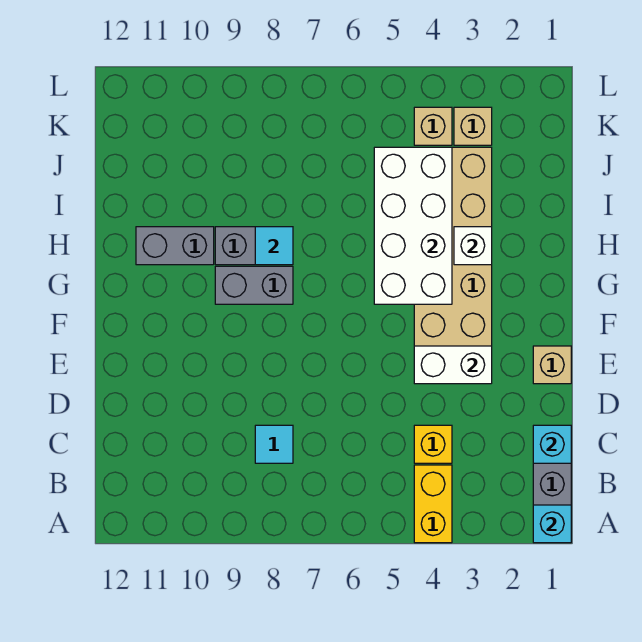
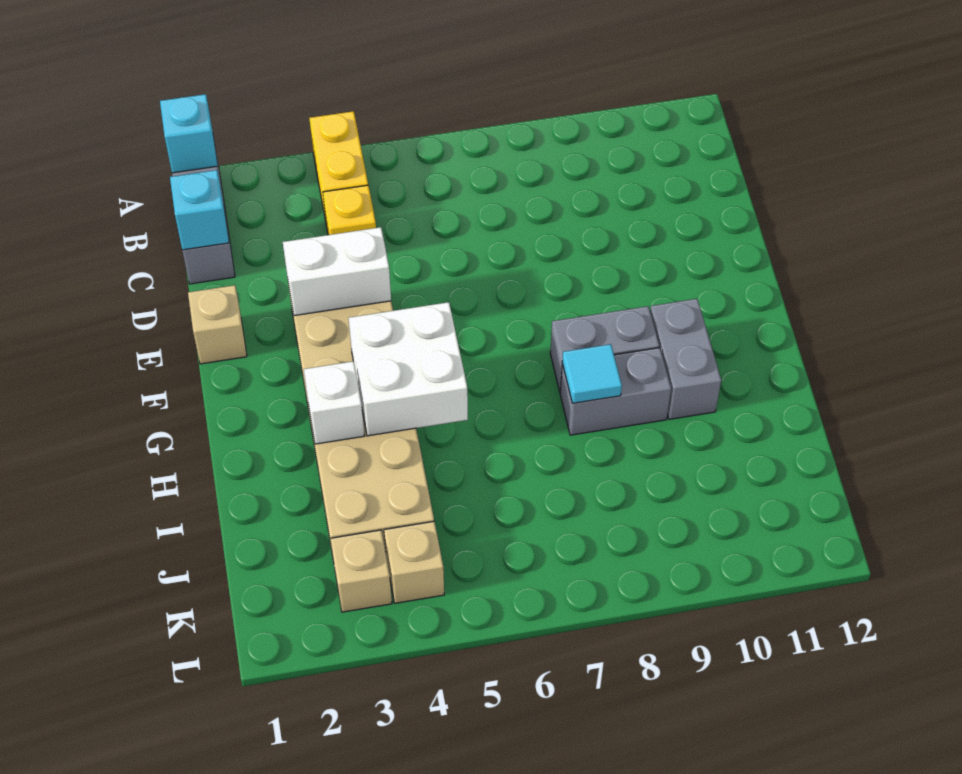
cyan tile C8 level 1 -> none
white brick G4:J5 level 2 -> white brick G4:H5 level 2
grey brick H10:H11 level 1 -> grey brick G10:H10 level 1

